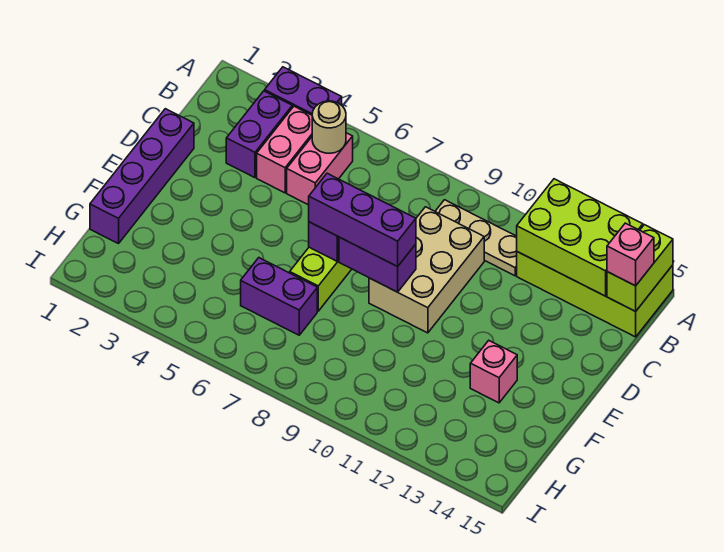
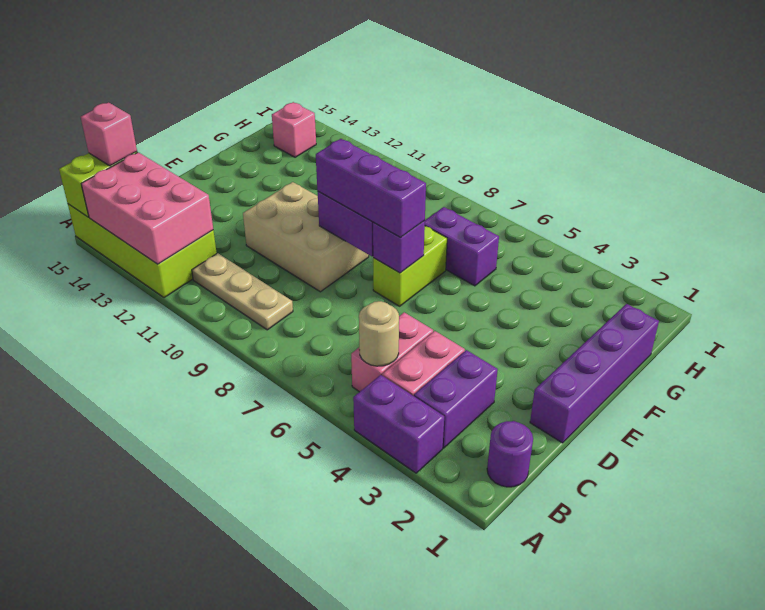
lime brick A12:B14 level 2 -> pink brick A12:B14 level 2
none -> purple round brick B1 level 1
tan brick C9:E10 level 1 -> tan brick D9:E11 level 1
pink brick F13 level 1 -> pink brick H14 level 1

